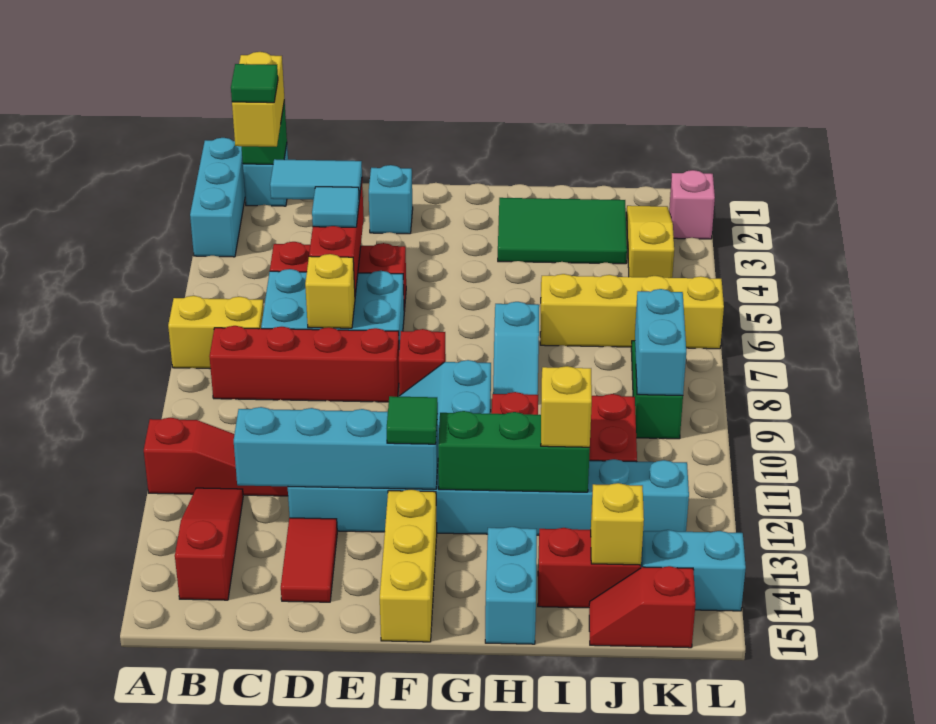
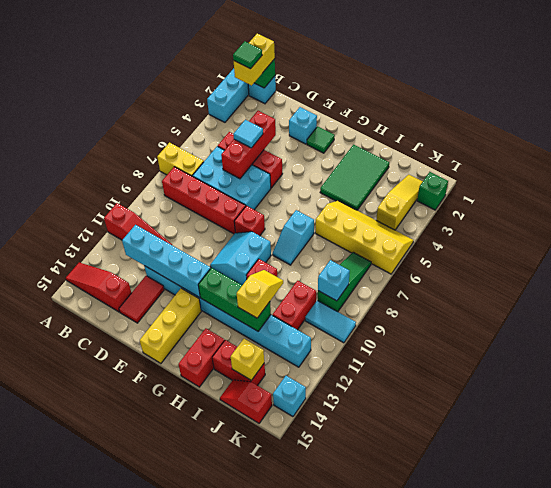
red slope B12:B14 level 1 top 14 -> red slope A14:C14 level 1 top C
cyan tile C4:D4 level 3 -> cyan tile K10:L10 level 1
yellow brick D7 level 2 -> none
green tile F12 level 3 -> green tile F2 level 1
green tile H2:J3 level 1 -> green tile H2:I4 level 1
cyan brick H14:H15 level 1 -> red brick H14:H15 level 1
cyan brick K8:K9 level 2 -> cyan brick K9 level 2
cyan brick K14:L14 level 1 -> cyan brick L14 level 1
pink brick L2 level 1 -> green brick L2 level 1

